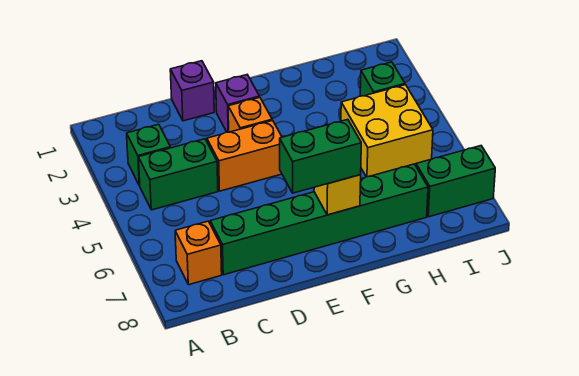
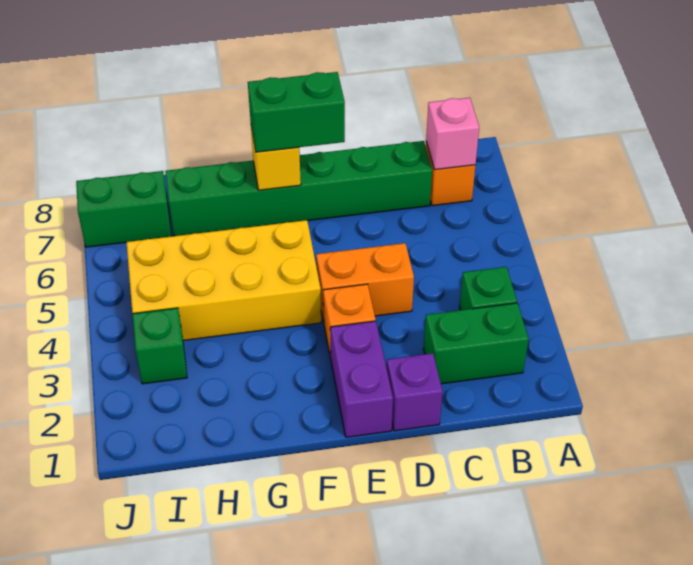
green brick B4:C4 level 1 -> green brick B2:C2 level 1
none -> pink brick B7 level 2
purple brick E2 level 1 -> purple brick E1:E2 level 1
yellow brick H4:I5 level 1 -> yellow brick F4:I5 level 1

